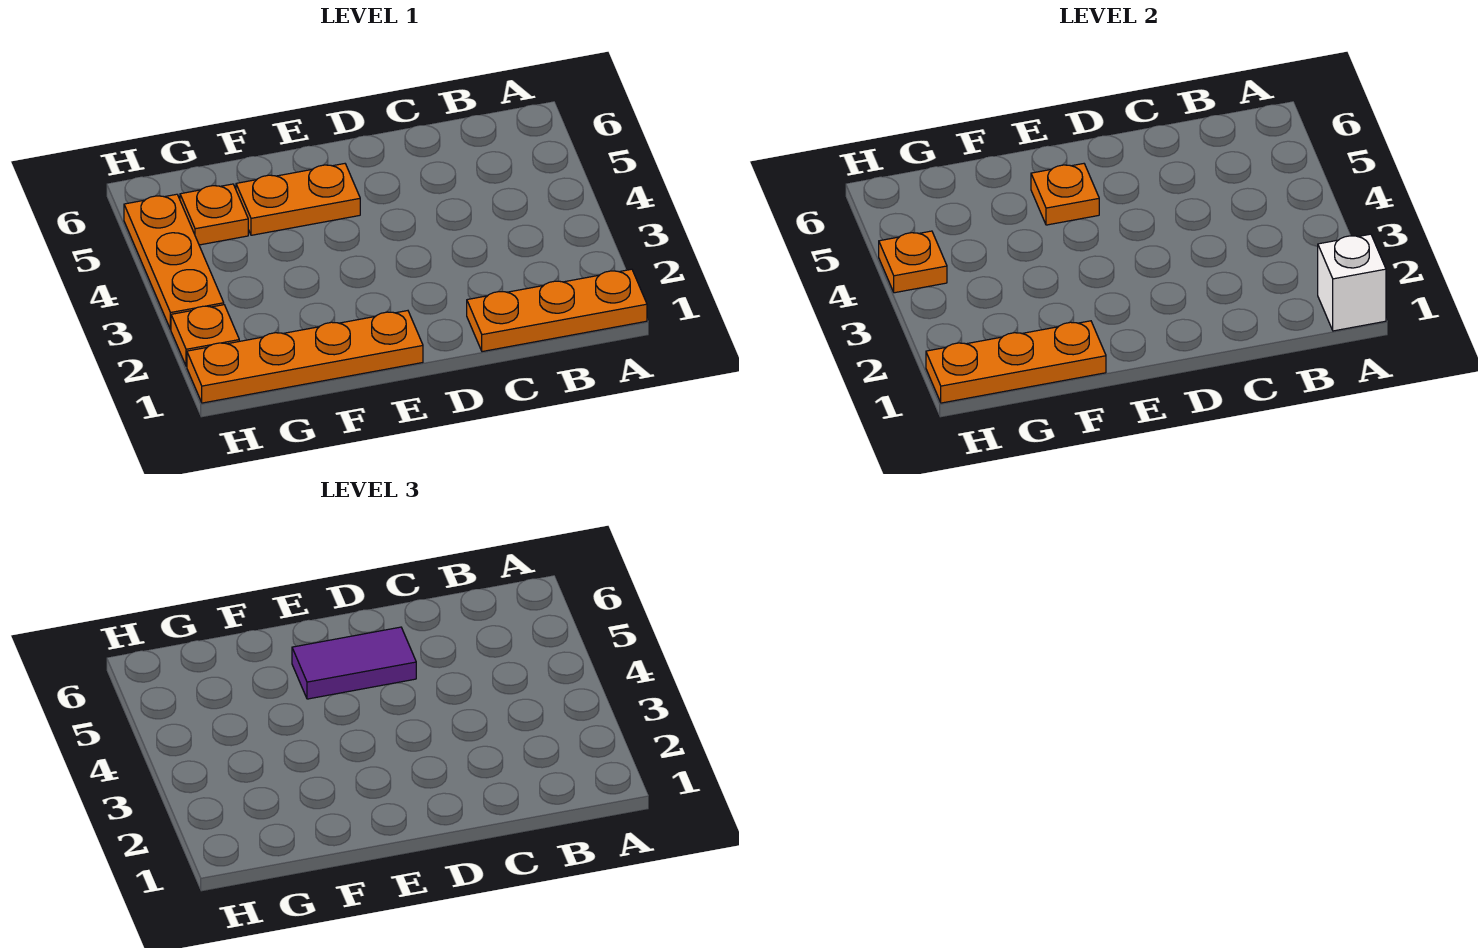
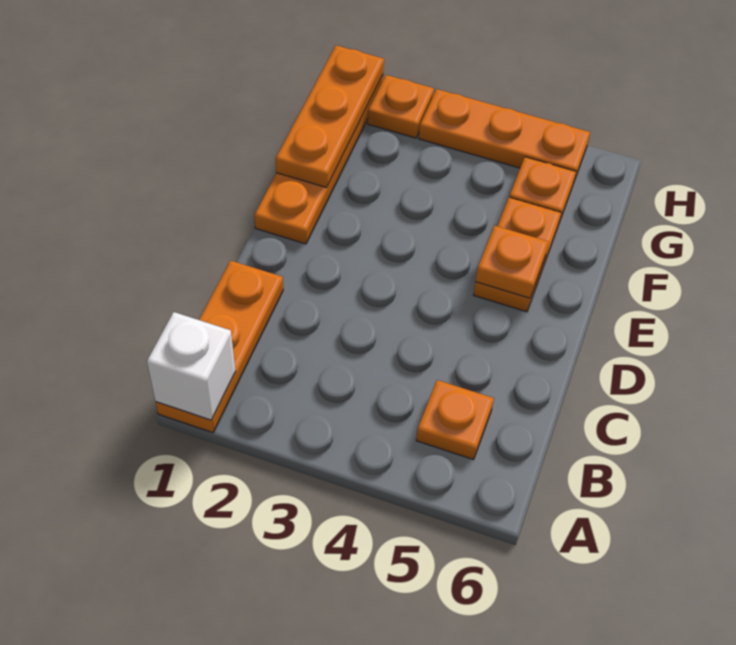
purple tile D5:E5 level 3 -> none
orange plate H4 level 2 -> orange plate B5 level 1

